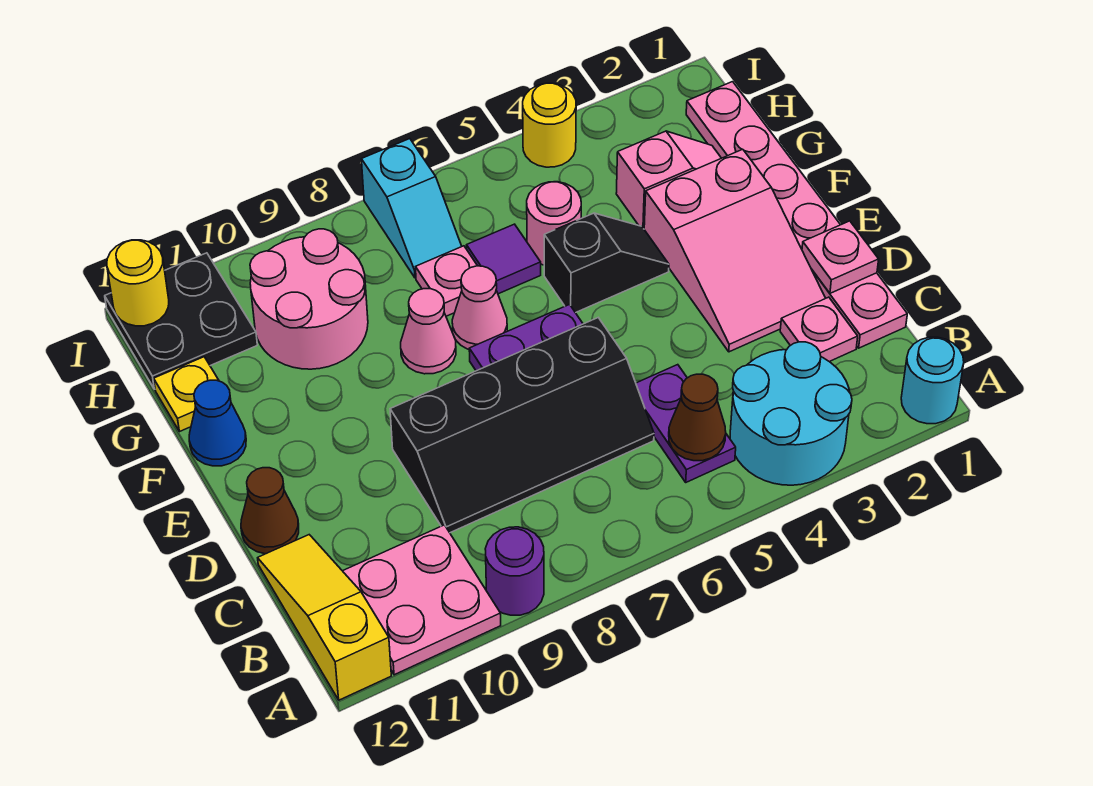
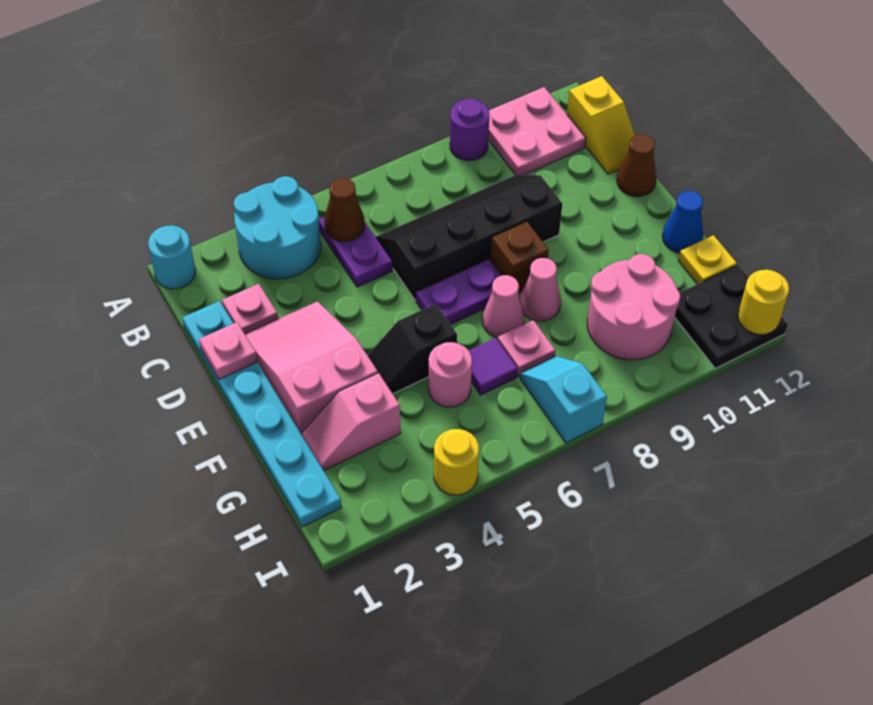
yellow slope A12:C12 level 1 top A -> yellow slope B12:C12 level 1 top B
pink plate C1:H1 level 1 -> cyan plate C1:H1 level 1
none -> brown brick E8 level 1

